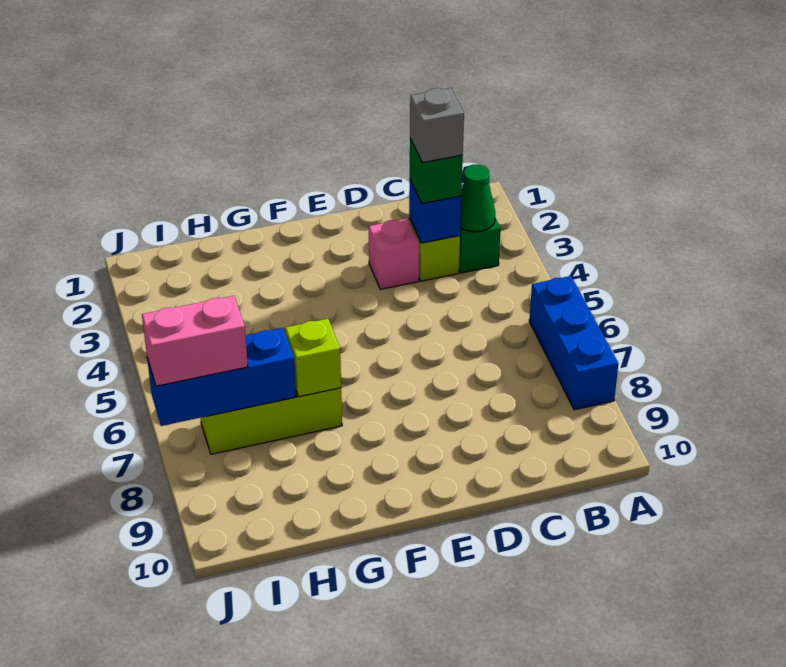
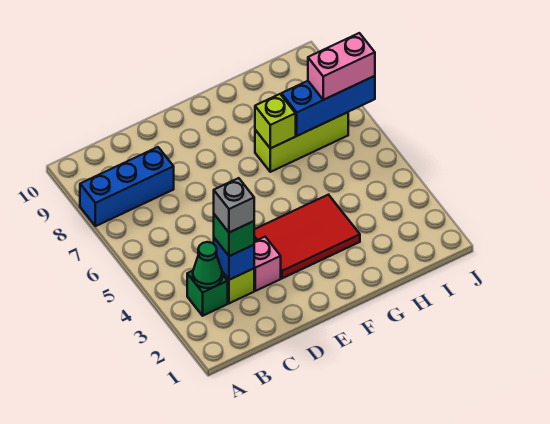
blue brick A6:A8 level 1 -> blue brick A8:C8 level 1
none -> red tile E3:G4 level 1

